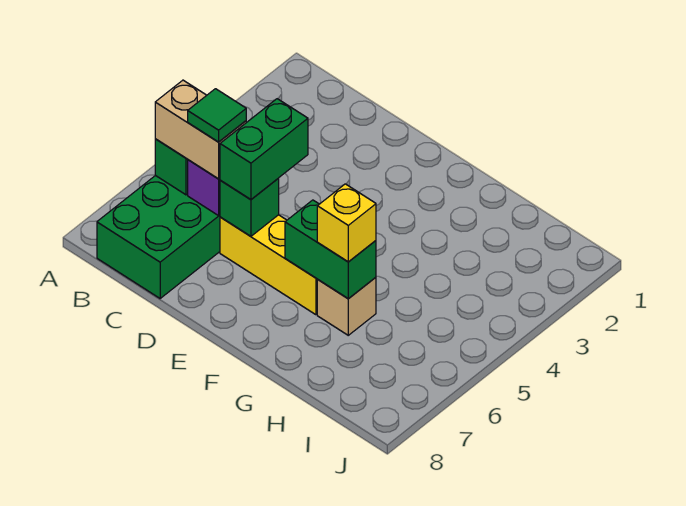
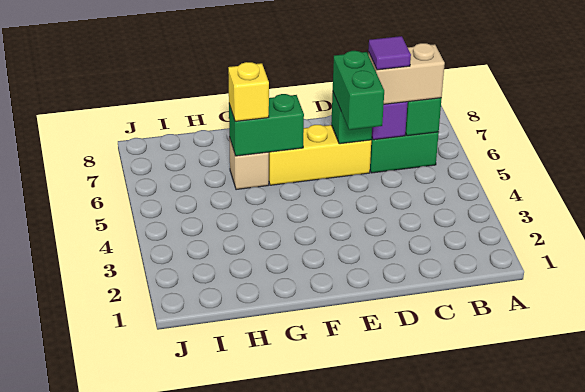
green tile C6 level 4 -> purple tile C6 level 4

